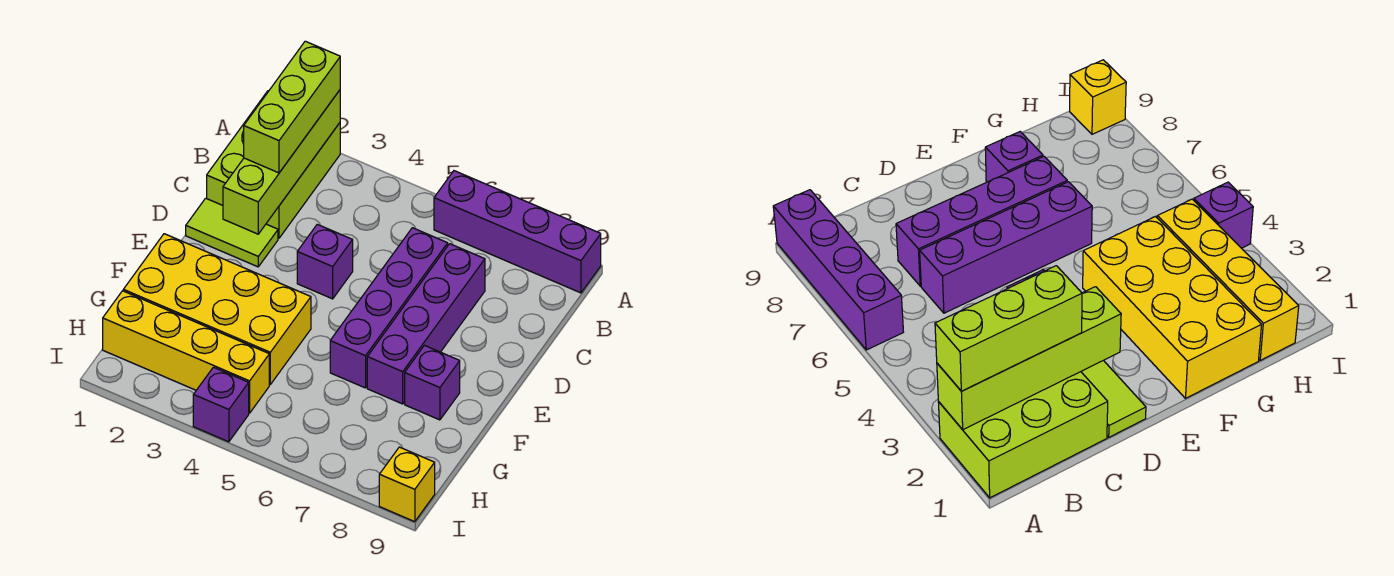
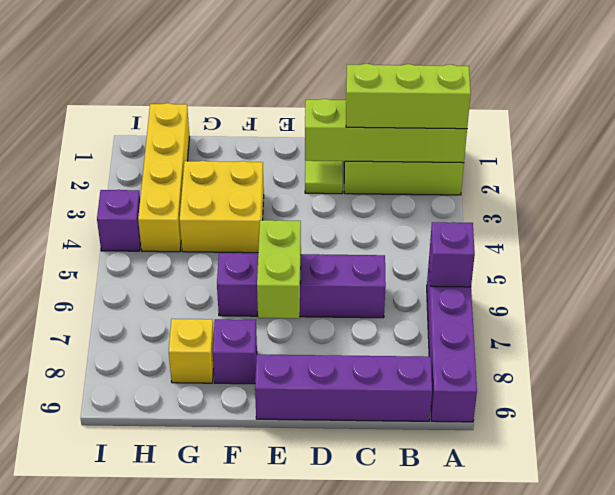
purple brick C7:F7 level 1 -> purple brick B9:E9 level 1
purple brick D4 level 1 -> purple brick A6 level 2
none -> lime brick E6:E7 level 2
yellow brick F1:G4 level 1 -> yellow brick F3:G4 level 1
yellow brick I9 level 1 -> yellow brick G8 level 1

